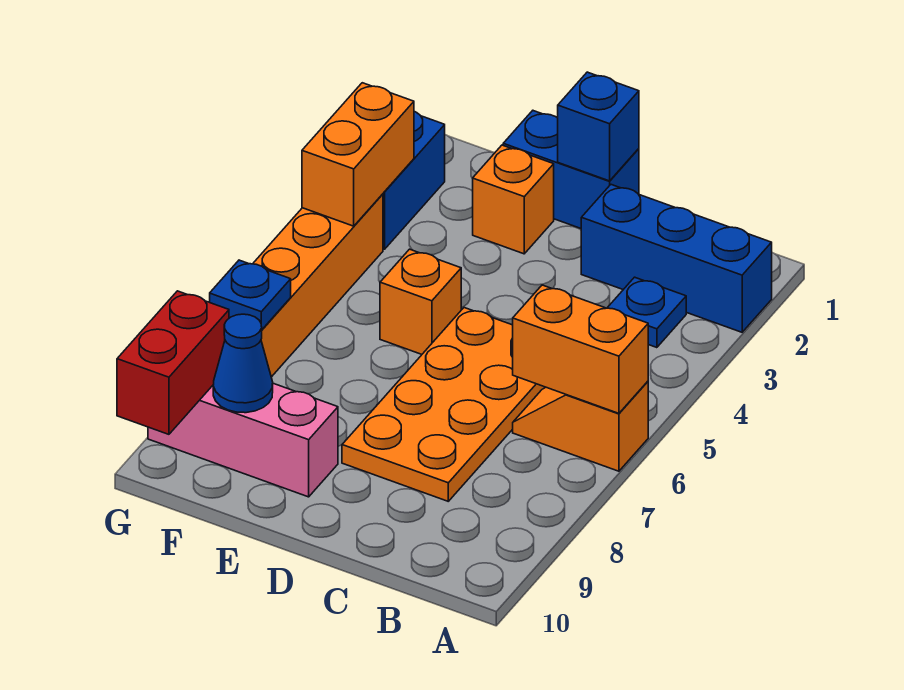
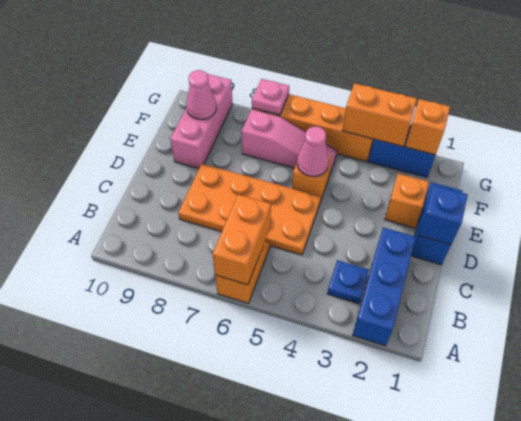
none -> pink cone E5 level 2
none -> pink slope F5:F7 level 1 top 7
blue cone F9 level 2 -> pink cone F9 level 2
none -> orange brick G2 level 2
blue plate G7 level 2 -> pink plate G7 level 2
red brick G9:G10 level 2 -> none

